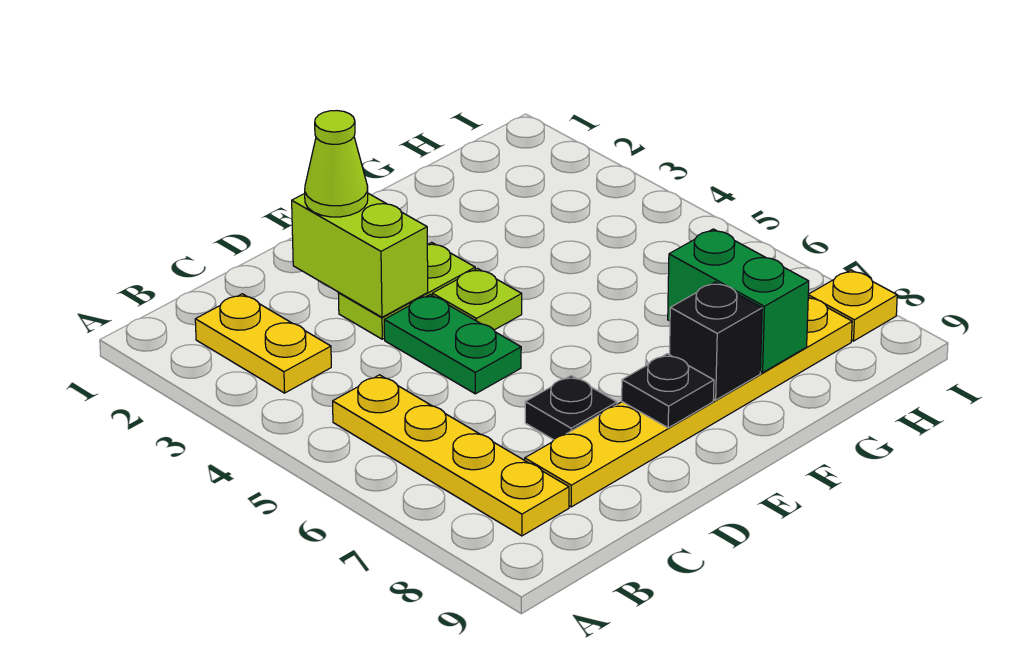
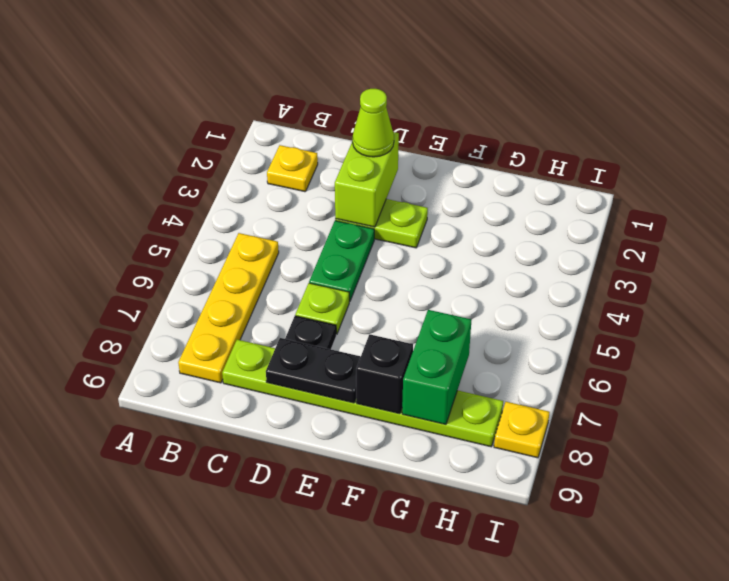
yellow plate B2:B3 level 1 -> yellow plate B2 level 1
yellow plate C8:H8 level 1 -> lime plate C8:H8 level 1
lime plate E4 level 1 -> lime plate D6 level 1
black plate E8 level 2 -> black plate D8:E8 level 2

